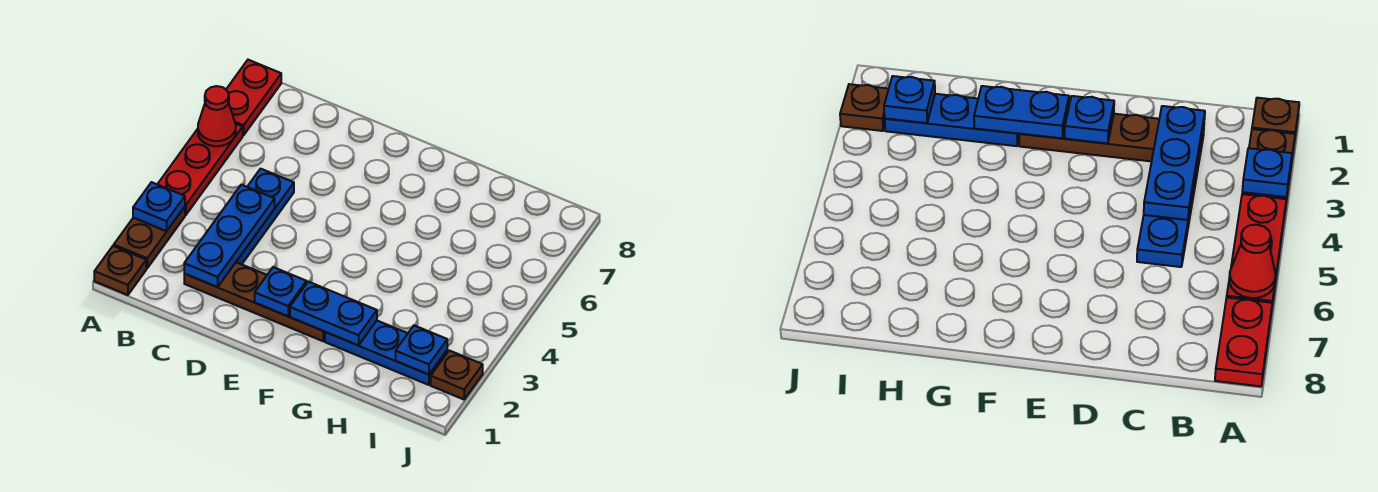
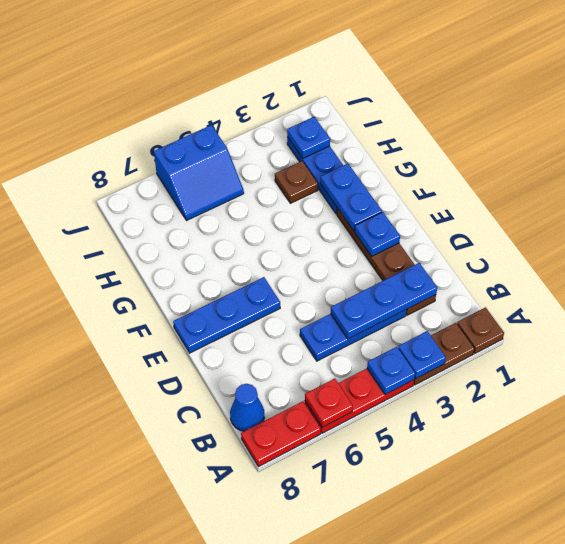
none -> blue plate A4 level 2
red cone A6 level 2 -> red plate A6 level 2
none -> blue cone B8 level 1
none -> blue plate E6:E8 level 1
none -> blue slope I5:J6 level 1 top J
brown plate J2 level 1 -> brown plate H3 level 1

